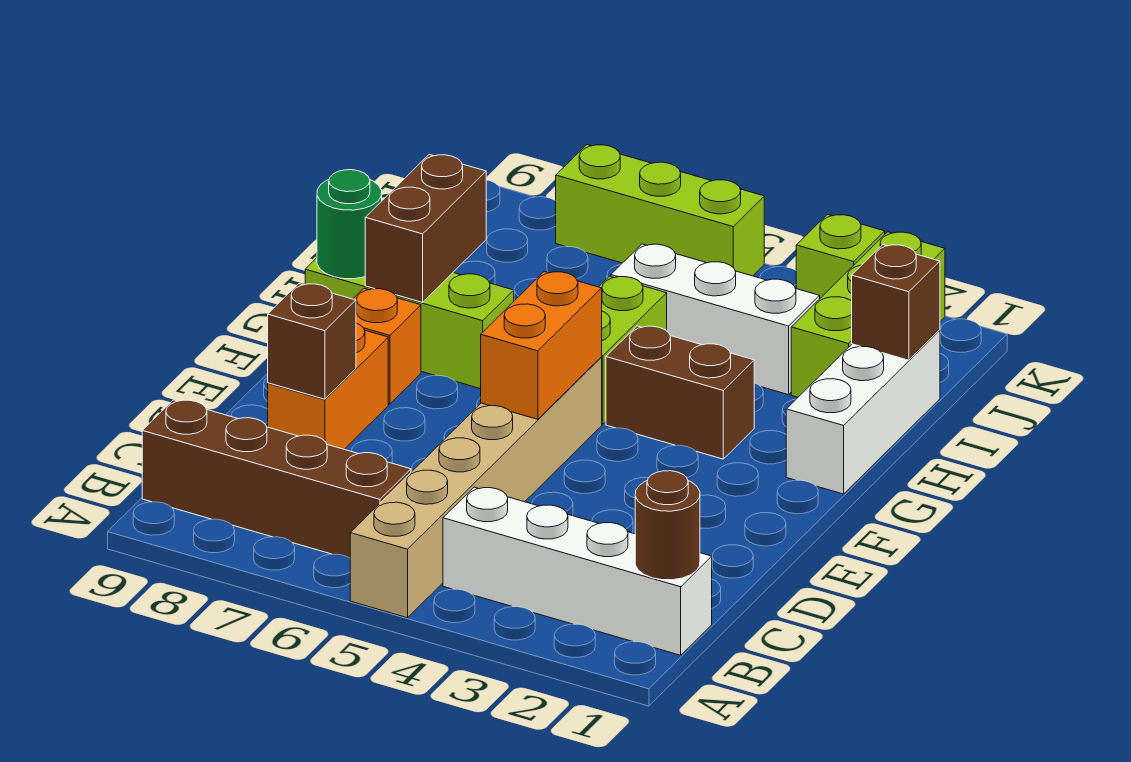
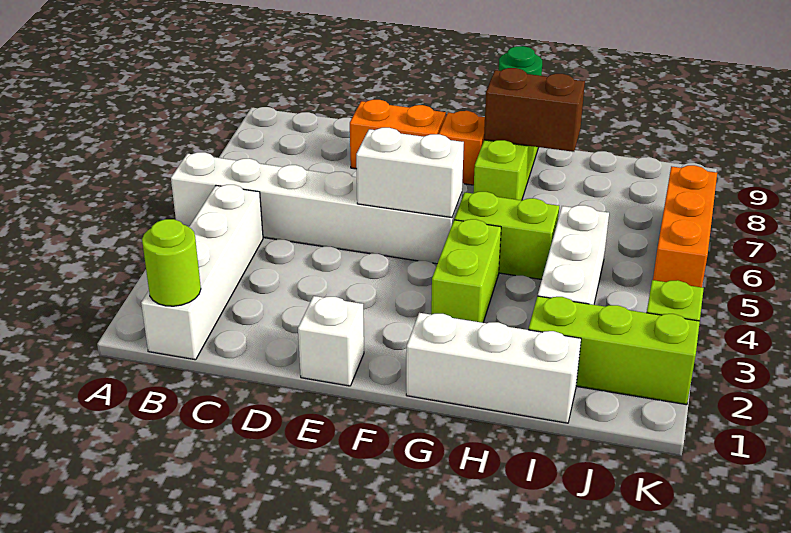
tan brick A5:F5 level 1 -> white brick A5:F5 level 1
brown round brick B1 level 2 -> lime round brick B1 level 2
brown brick B6:B9 level 1 -> none
brown brick D8 level 2 -> none
none -> white brick E1 level 1
orange brick E5:F5 level 2 -> white brick E5:F5 level 2
brown brick G3:G4 level 1 -> lime brick G3:G4 level 1
brown brick I1 level 2 -> none
lime brick K5:K7 level 1 -> orange brick K5:K7 level 1

